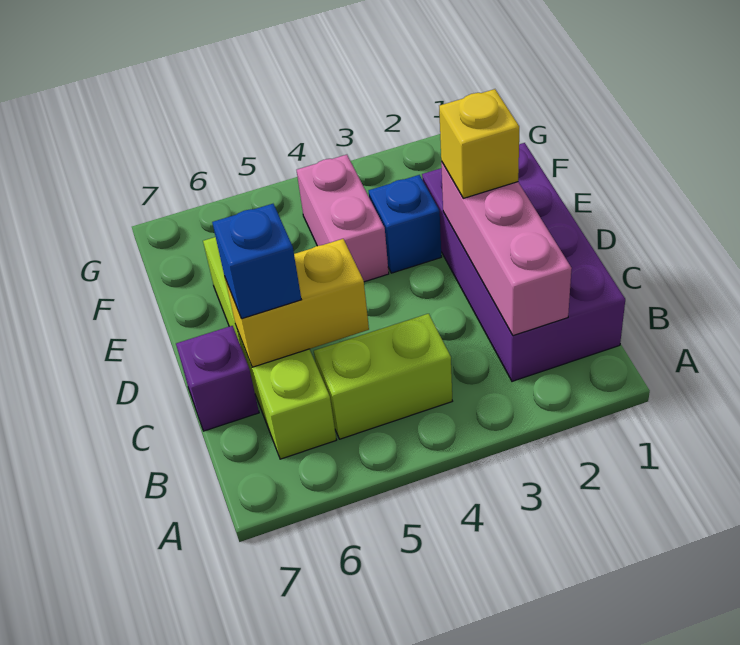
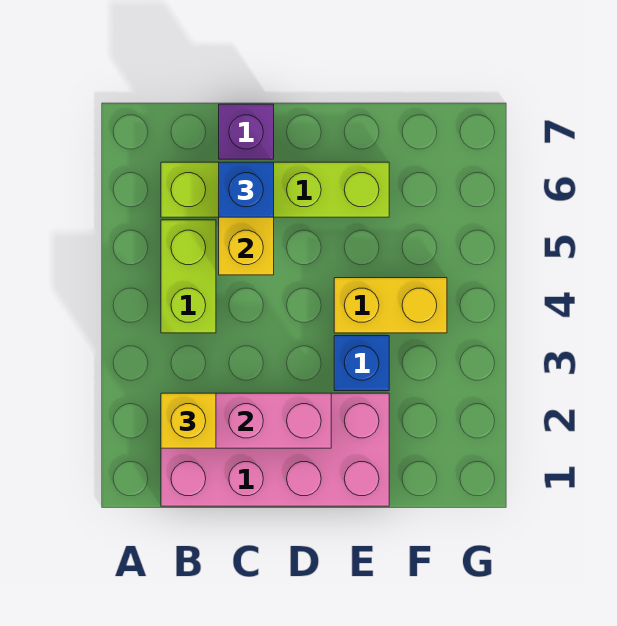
purple brick B1:E2 level 1 -> pink brick B1:E2 level 1
yellow brick D2 level 3 -> yellow brick B2 level 3
pink brick E4:F4 level 1 -> yellow brick E4:F4 level 1

